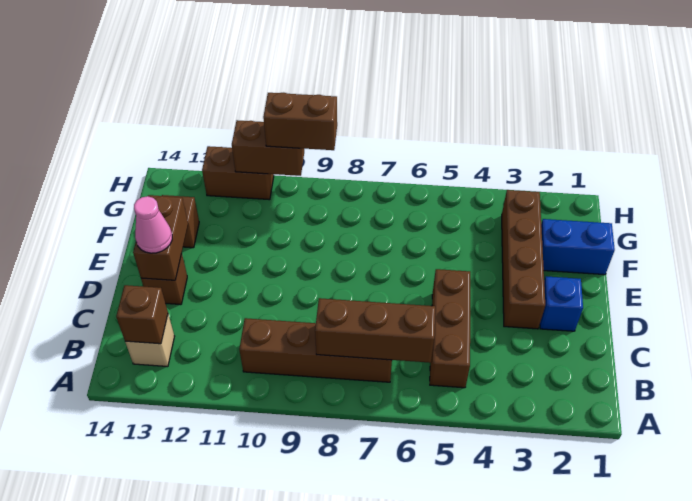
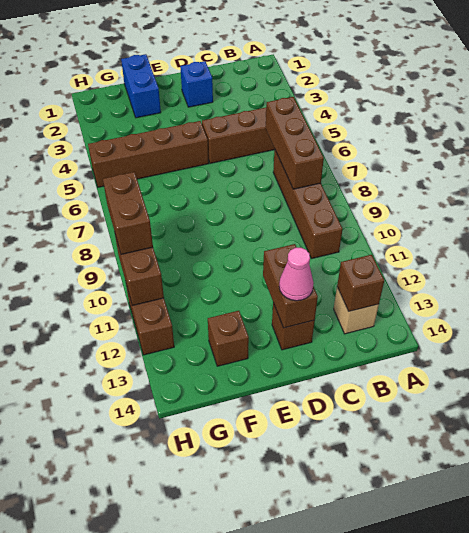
brown brick D3:G3 level 1 -> brown brick E5:H5 level 1
brown brick D13:E13 level 2 -> brown brick D12:D13 level 2

